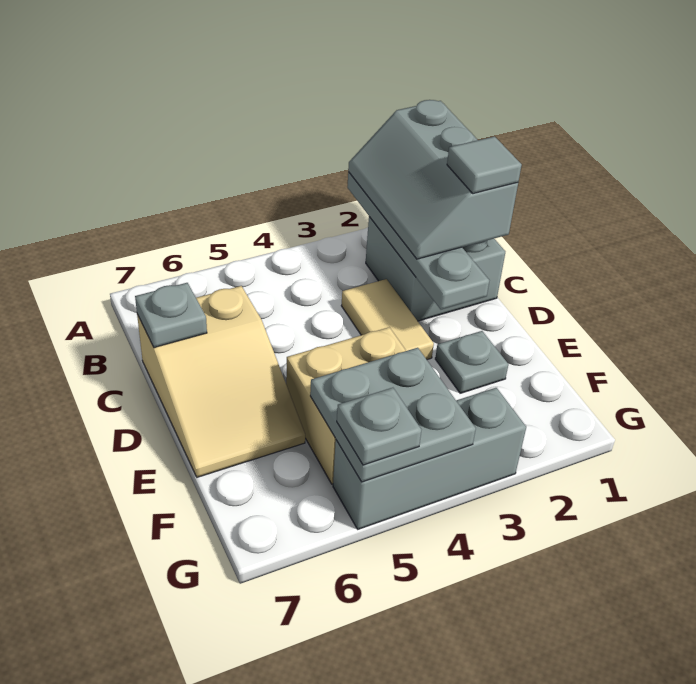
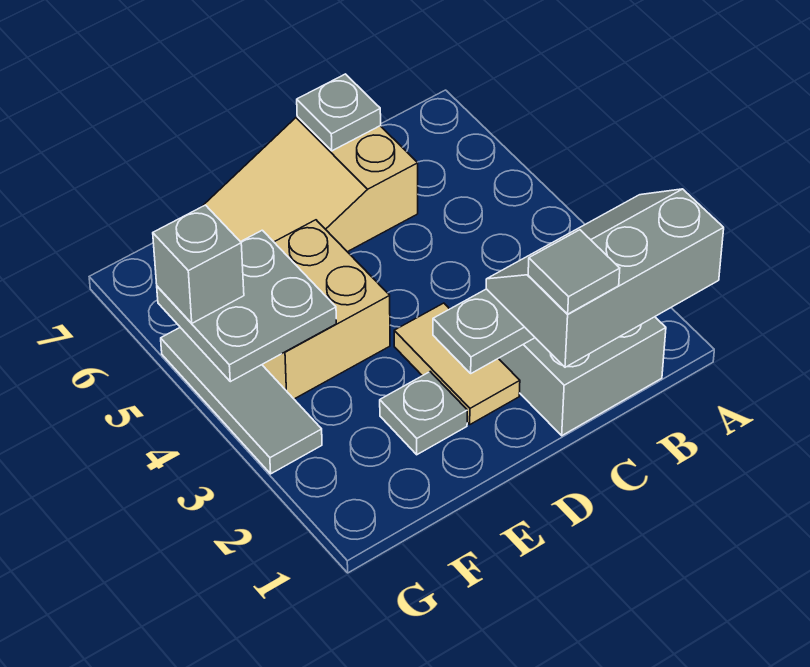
tan tile C3:D3 level 1 -> tan tile D2:D3 level 1
grey brick G3:G5 level 1 -> grey tile G3:G5 level 1
grey plate G5 level 3 -> grey brick G5 level 3

